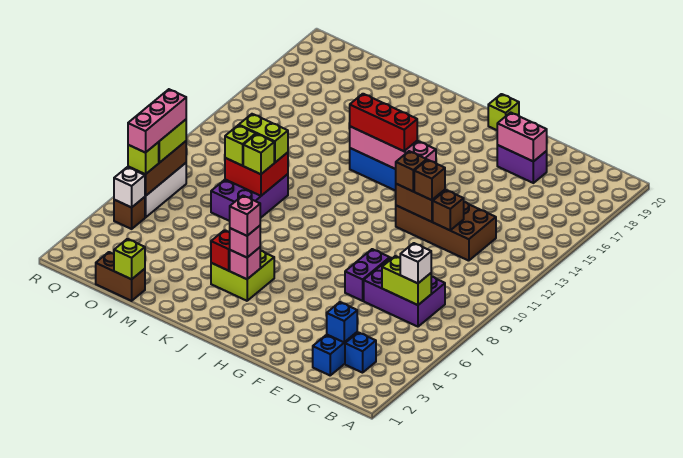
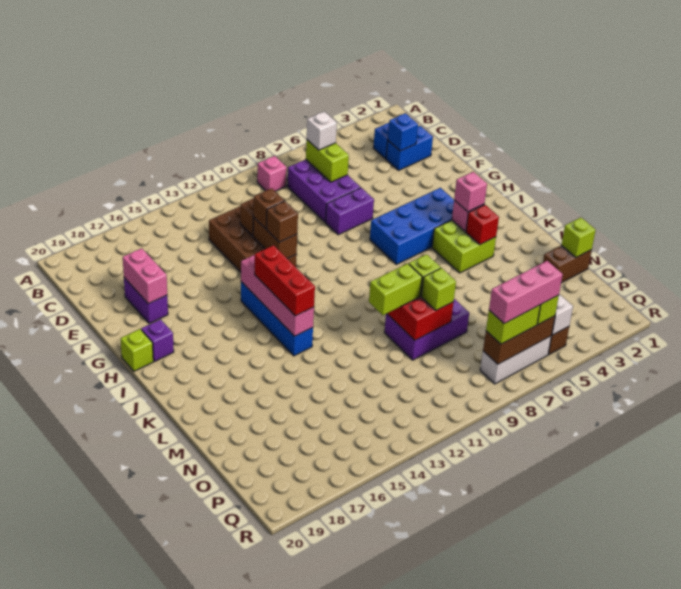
none -> blue brick H4:I7 level 1
none -> purple brick H19 level 1
pink brick J4 level 4 -> pink brick B9 level 1
lime brick M10:N10 level 3 -> lime brick M10:M11 level 3
brown brick N1:O1 level 1 -> brown brick N1:N2 level 1

